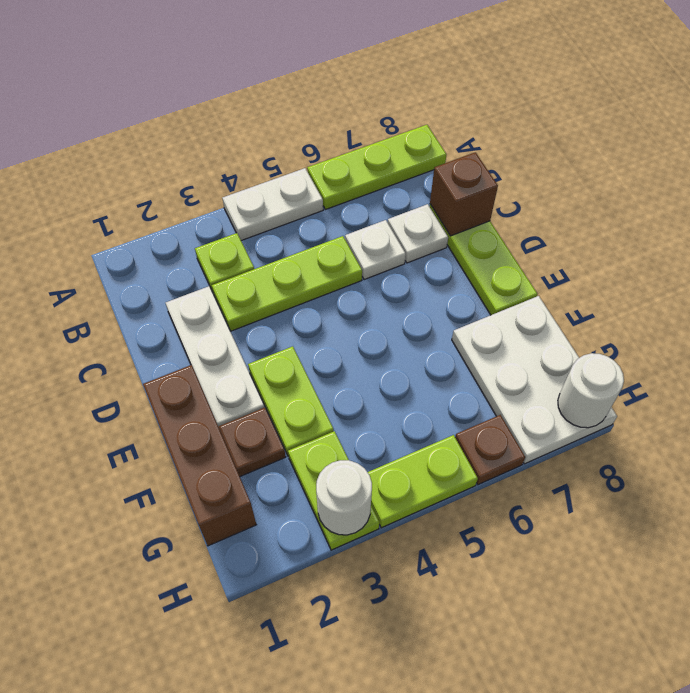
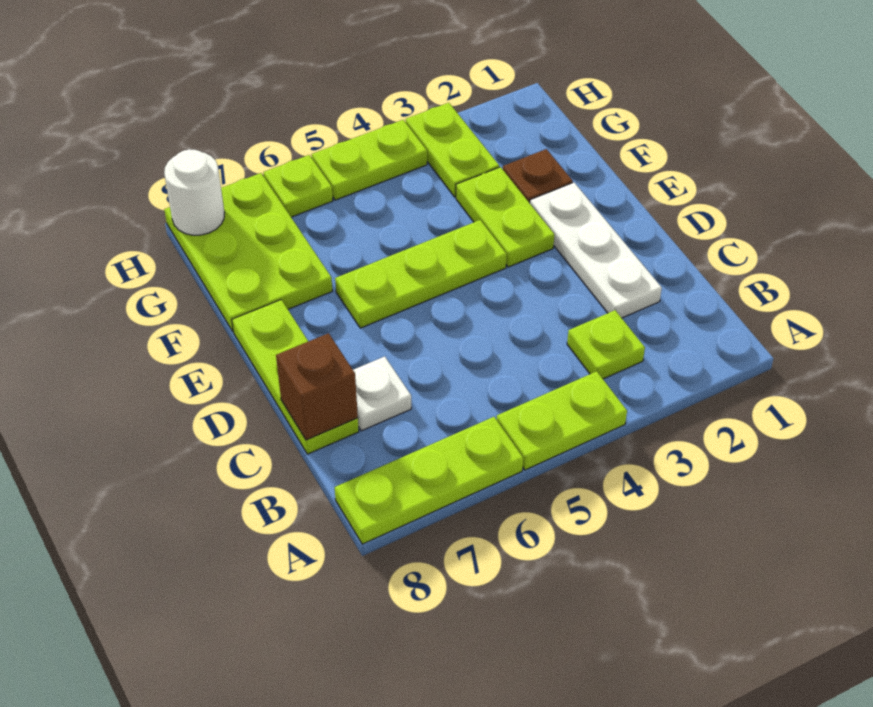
white plate A4:A5 level 1 -> lime plate A4:A5 level 1
lime plate C3:C5 level 1 -> lime plate E4:E6 level 1
white plate C6 level 1 -> none
brown brick E1:G1 level 1 -> none
white plate F7:H8 level 1 -> lime plate F7:H8 level 1
white round brick H3 level 2 -> none
brown plate H6 level 1 -> lime plate H6 level 1

